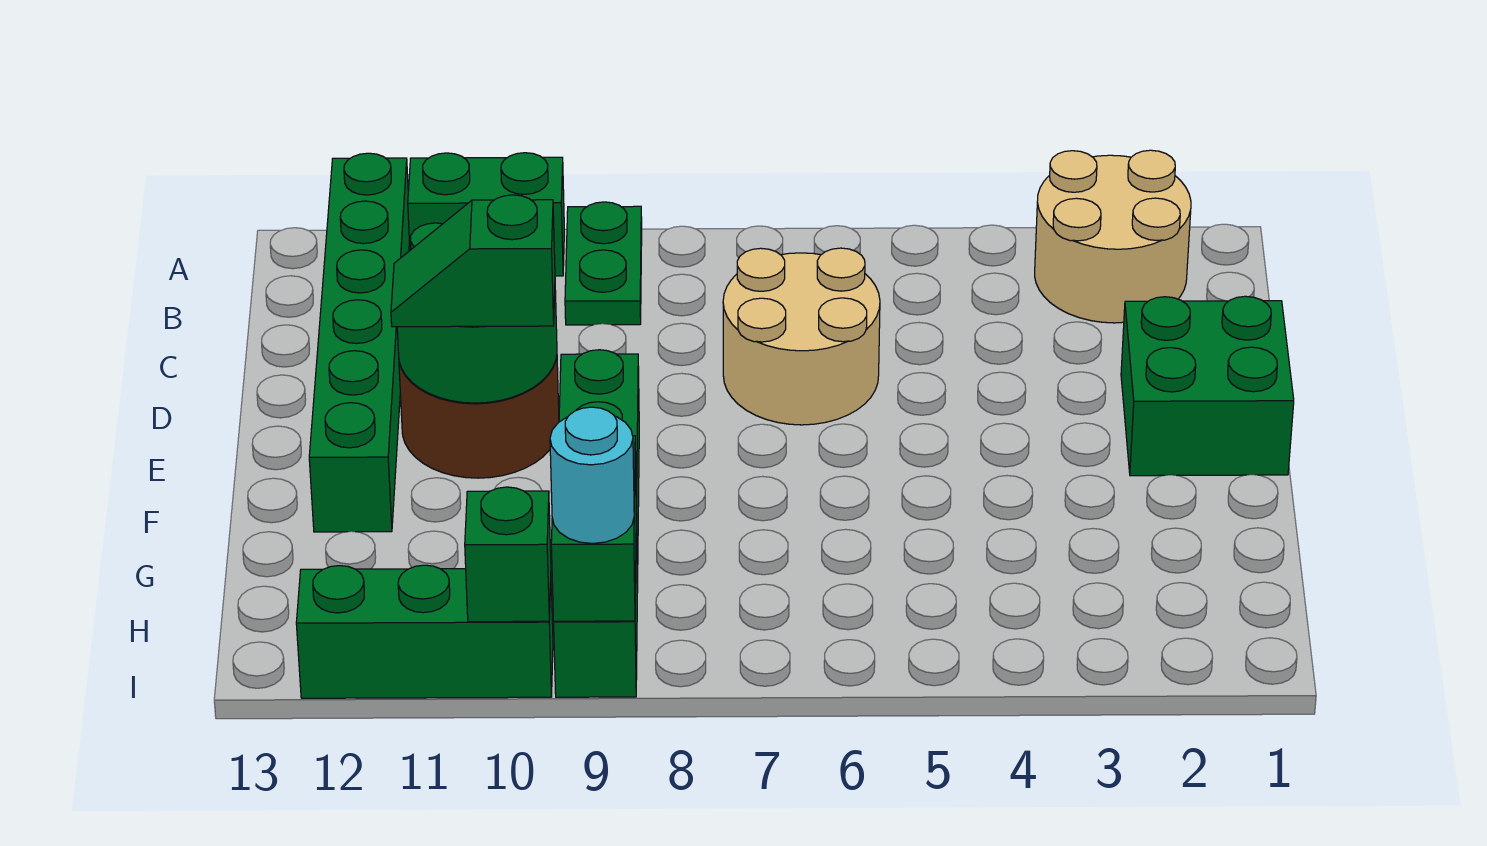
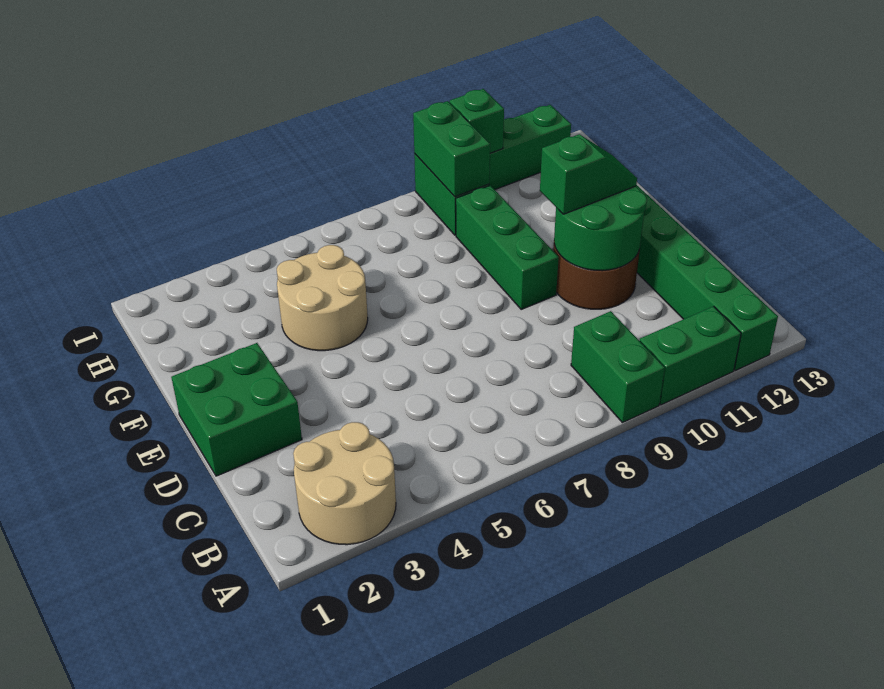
green plate A9:B9 level 1 -> green brick A9:B9 level 1
tan round brick C6:D7 level 1 -> tan round brick F4:G5 level 1
cyan round brick I9 level 3 -> none

